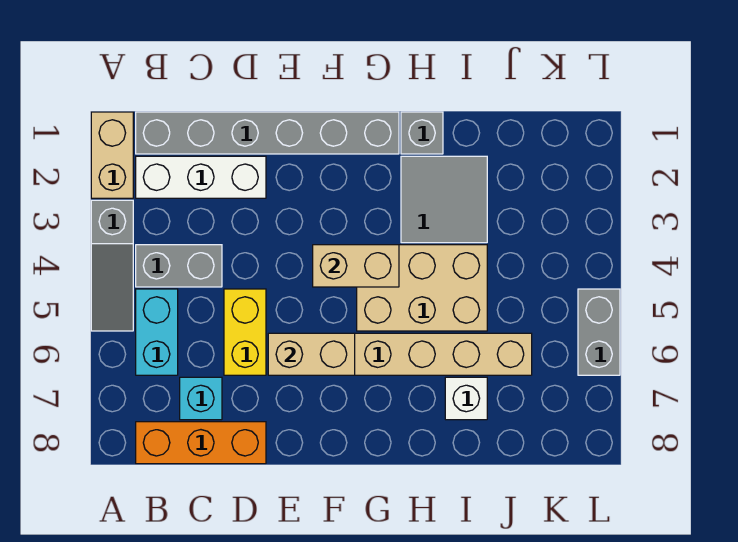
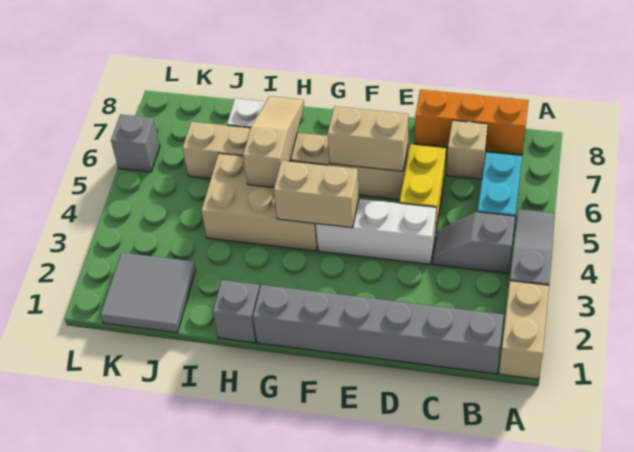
white brick B2:D2 level 1 -> white brick D4:F4 level 1
grey brick B4:C4 level 1 -> grey slope B4:C4 level 1 top B
cyan brick C7 level 1 -> tan brick C7 level 1
grey tile H2:I3 level 1 -> grey tile J1:K2 level 1
none -> tan slope H5:H7 level 2 top 5
grey brick L5:L6 level 1 -> grey brick L6 level 1

